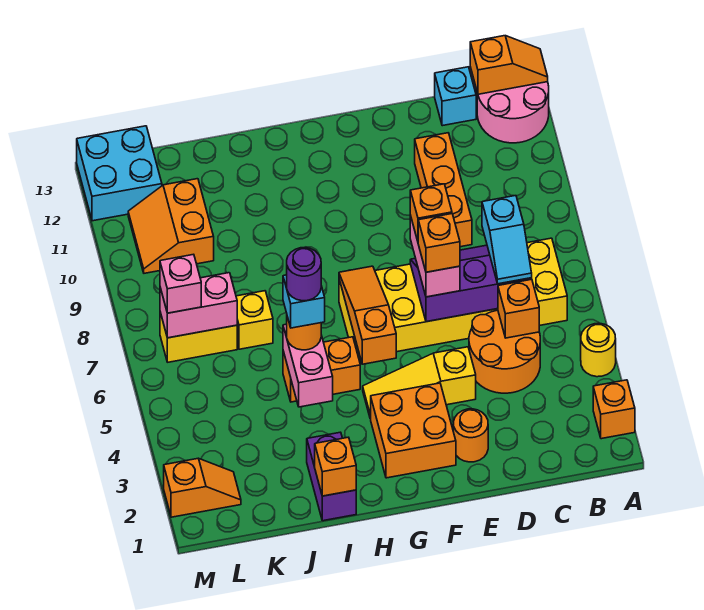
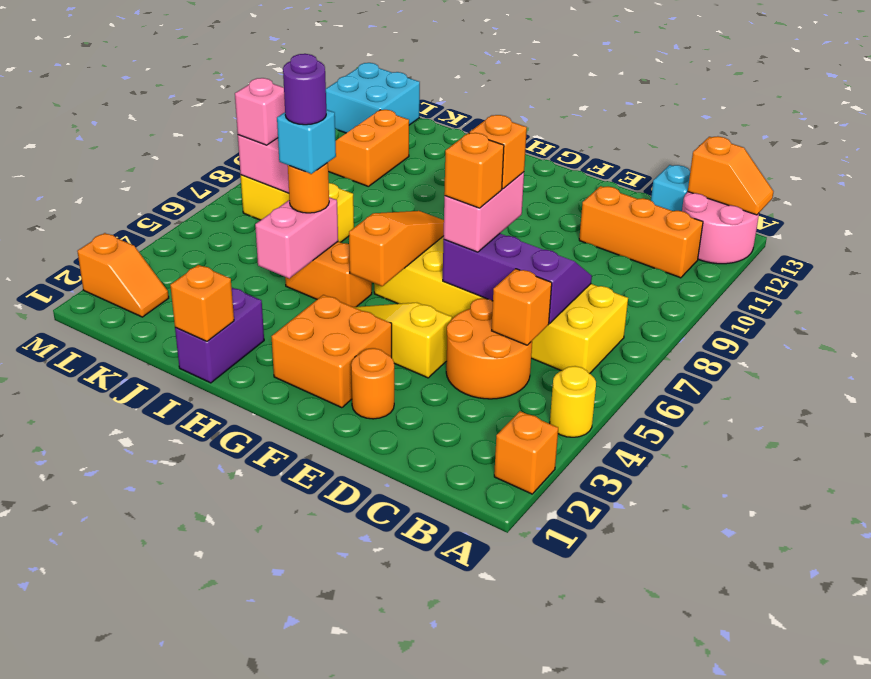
cyan slope C6:C7 level 3 top 7 -> none
orange brick D9:D11 level 1 -> orange brick B11:D11 level 1

